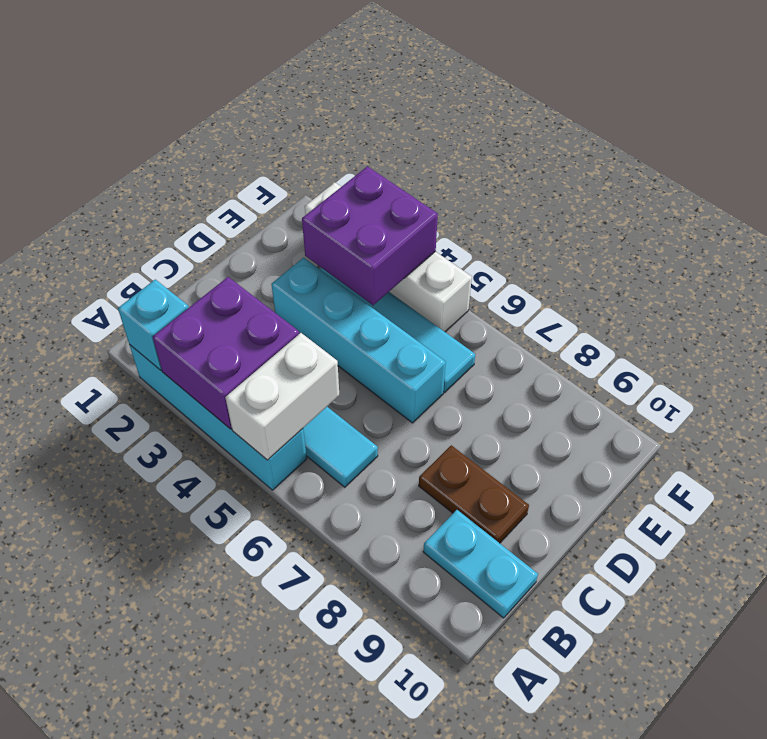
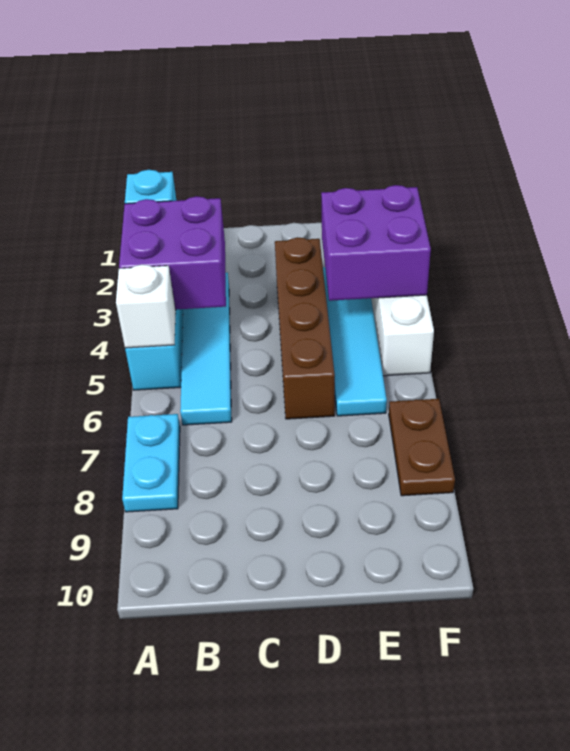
white brick A5:B5 level 2 -> white brick A5 level 2
cyan plate B9:B10 level 1 -> cyan plate A7:A8 level 1
brown plate C8:C9 level 1 -> brown plate F7:F8 level 1
cyan brick D3:D6 level 1 -> brown brick D3:D6 level 1

